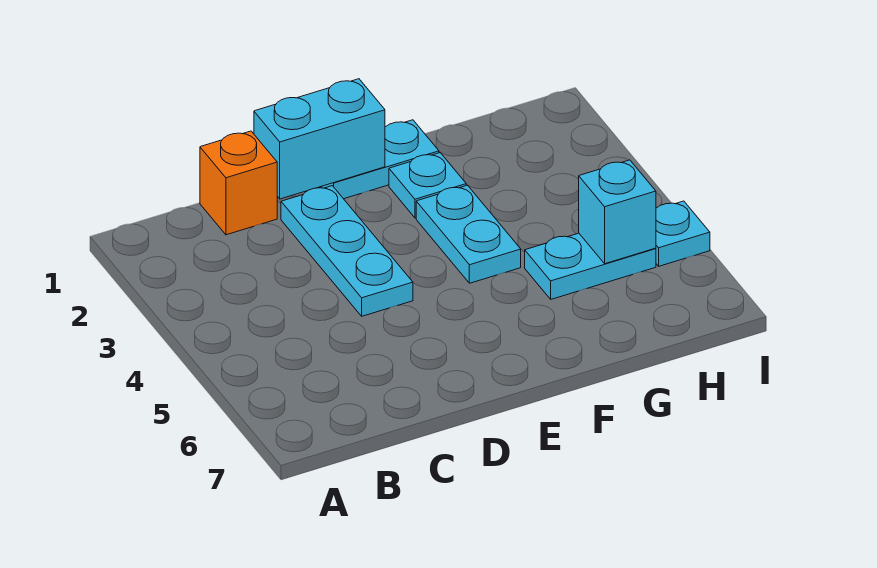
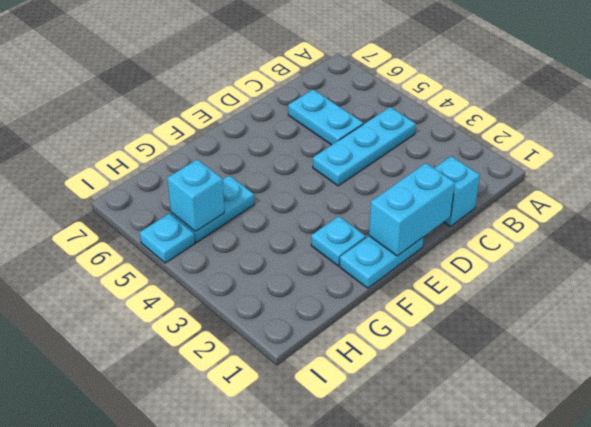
orange brick C1 level 1 -> cyan brick C1 level 1
cyan plate D2:D4 level 1 -> cyan plate B4:D4 level 1
cyan plate F3:F4 level 1 -> cyan plate C5:C6 level 1

